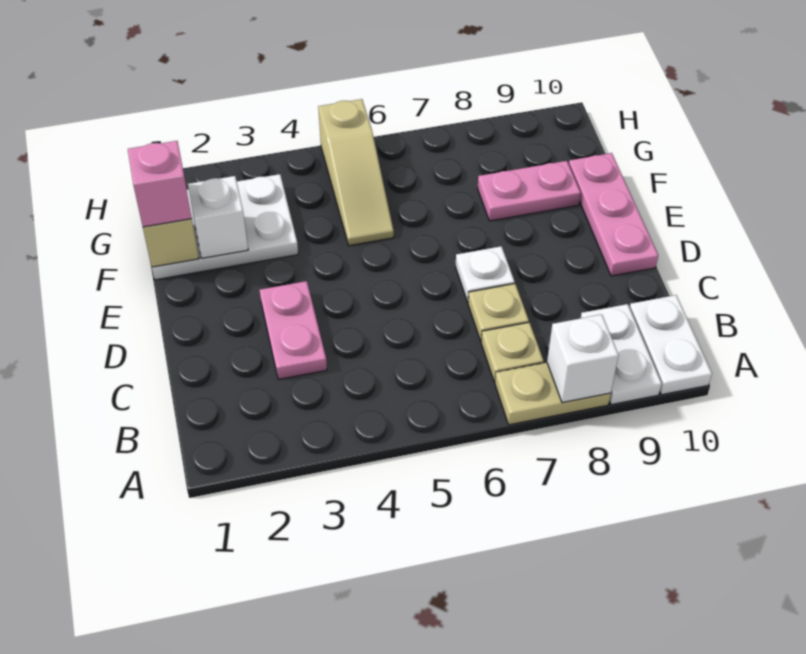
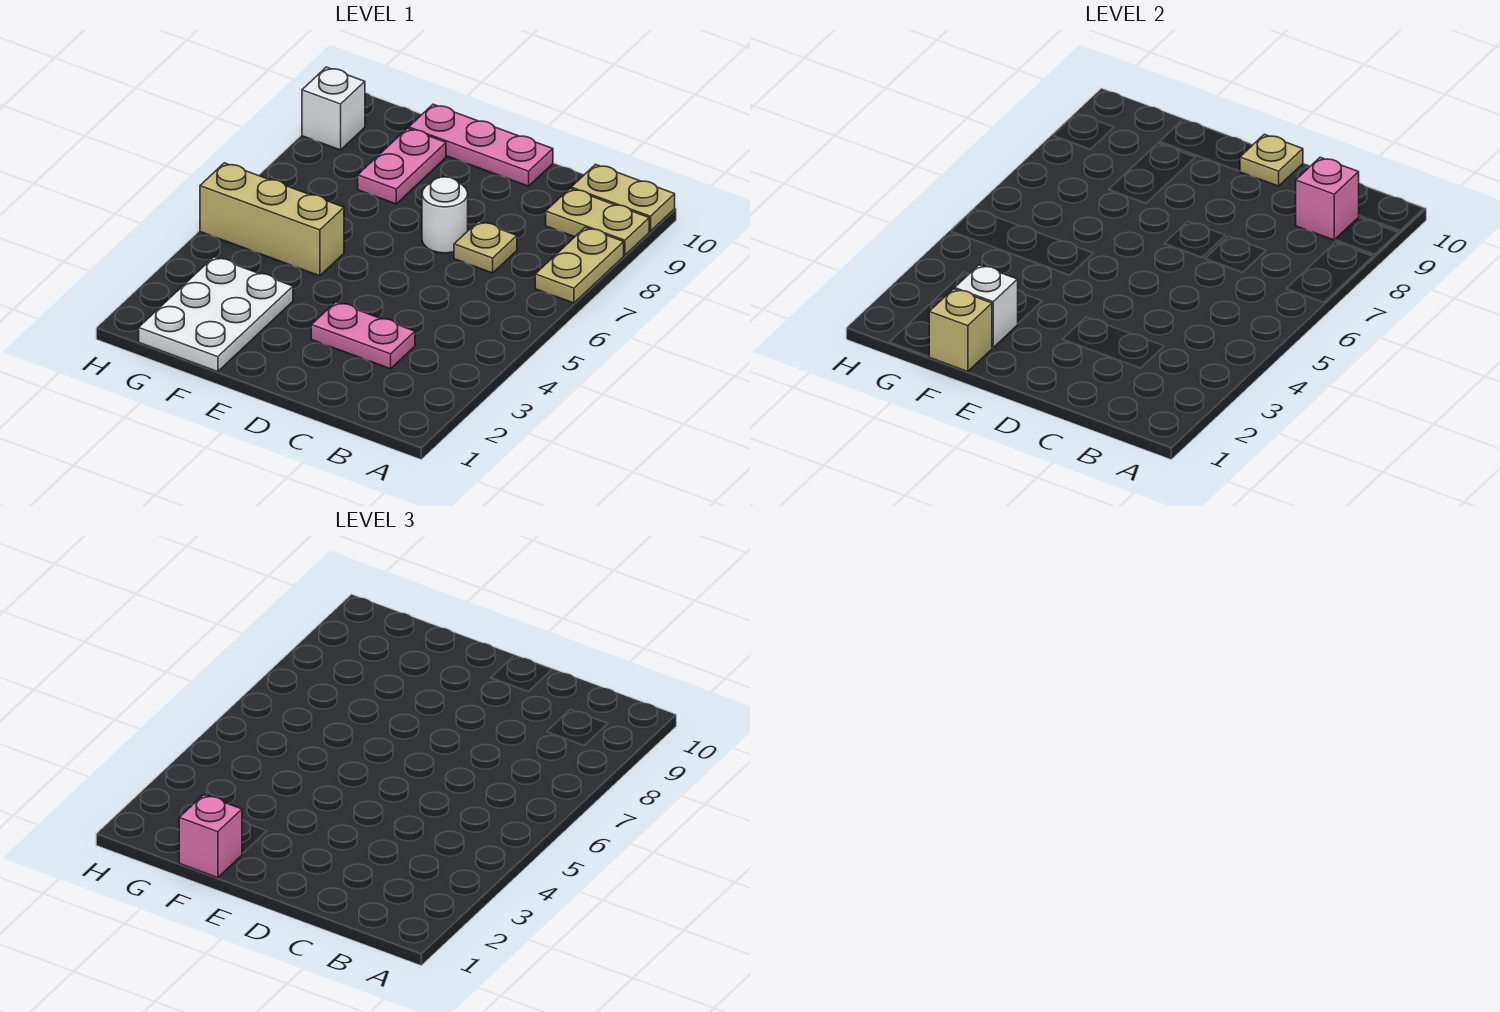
white brick A8 level 2 -> white brick H9 level 1
white plate A9:B9 level 1 -> tan plate A9:B9 level 1
white plate A10:B10 level 1 -> tan plate A10:B10 level 1
tan plate B7 level 1 -> tan plate D10 level 2
none -> pink brick B9 level 2
white plate D7 level 1 -> white round brick D7 level 1
tan slope F5:H5 level 1 top H -> tan brick F5:H5 level 1

